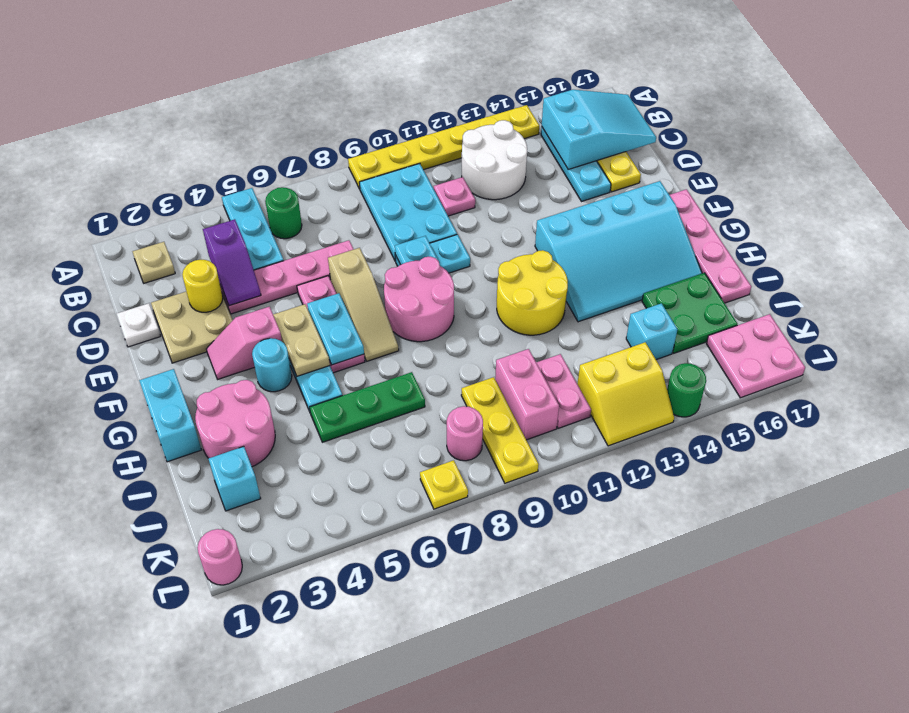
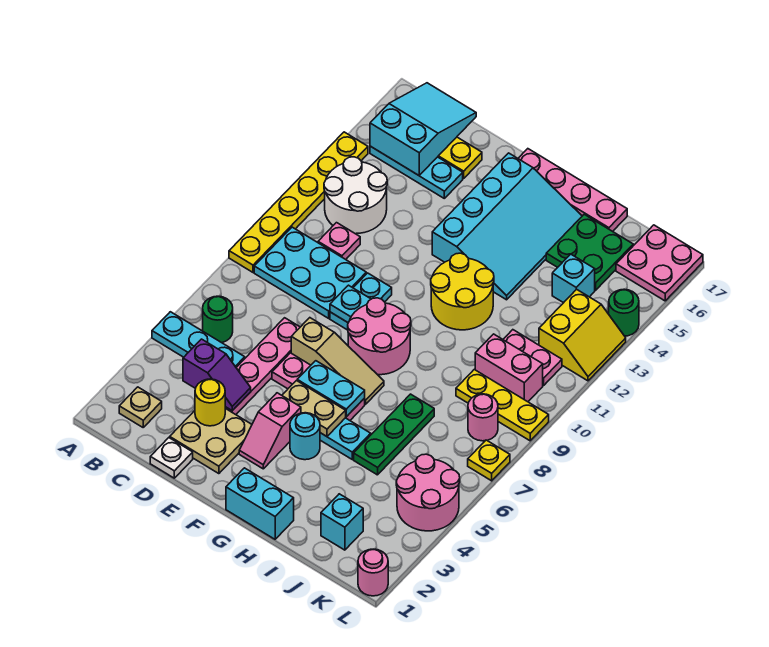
pink round brick H2:I3 level 1 -> pink round brick K4:L5 level 1

